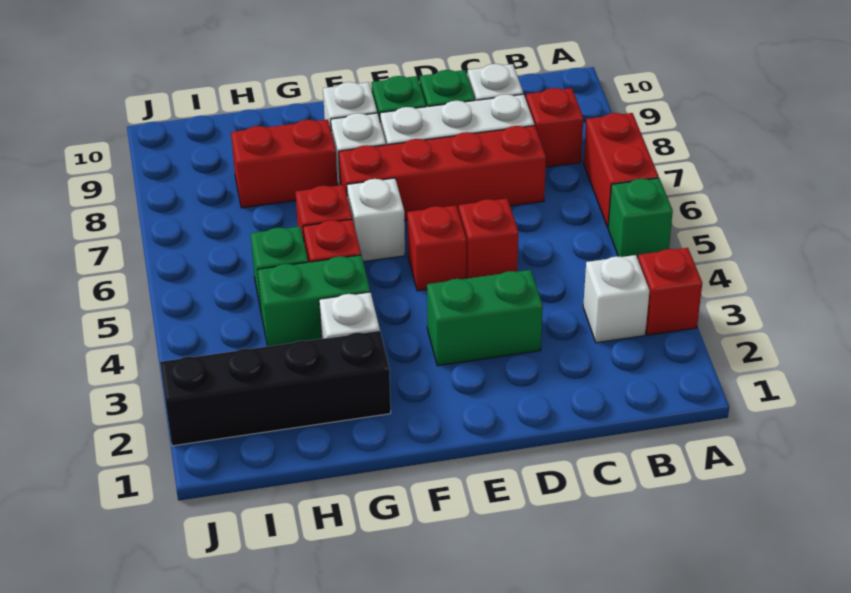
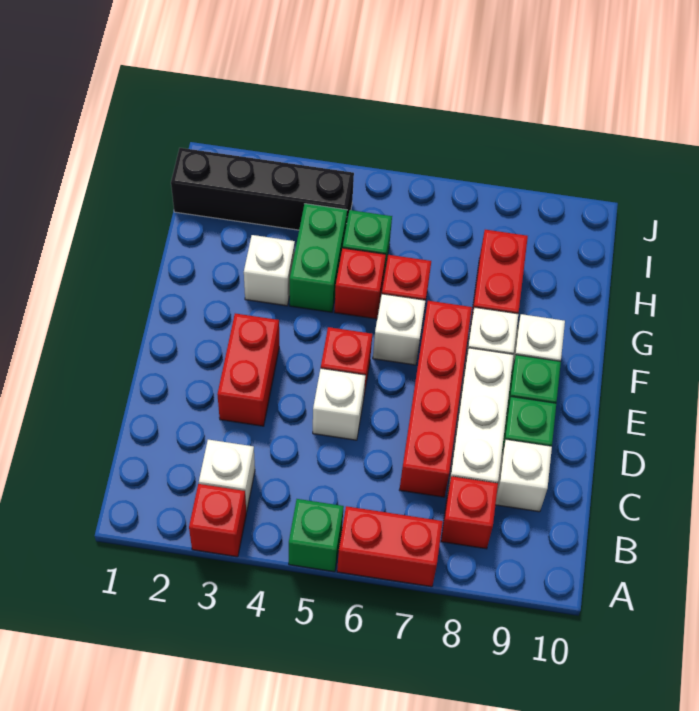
green brick D3:E3 level 1 -> red brick D3:E3 level 1
red brick D5 level 1 -> white brick D5 level 1
black brick G2:J2 level 1 -> black brick I1:I4 level 1

